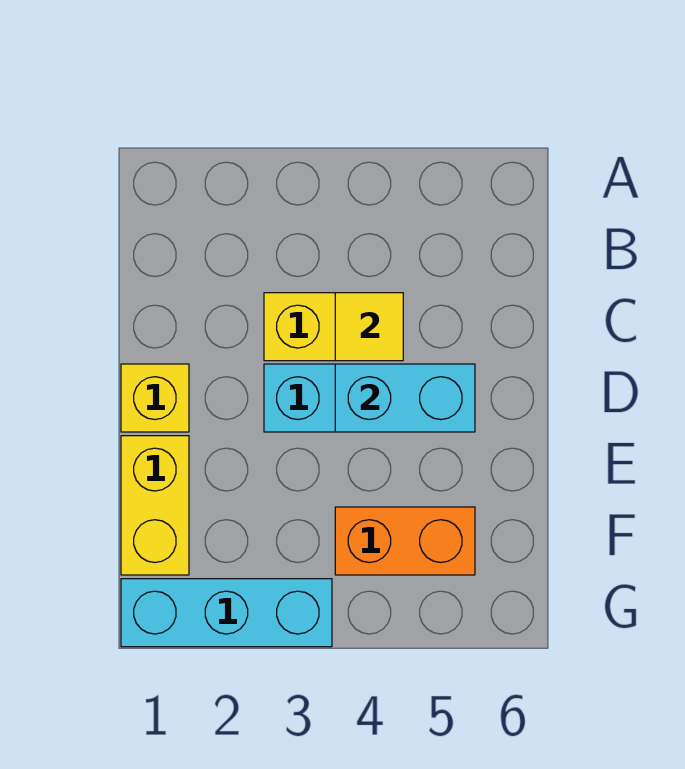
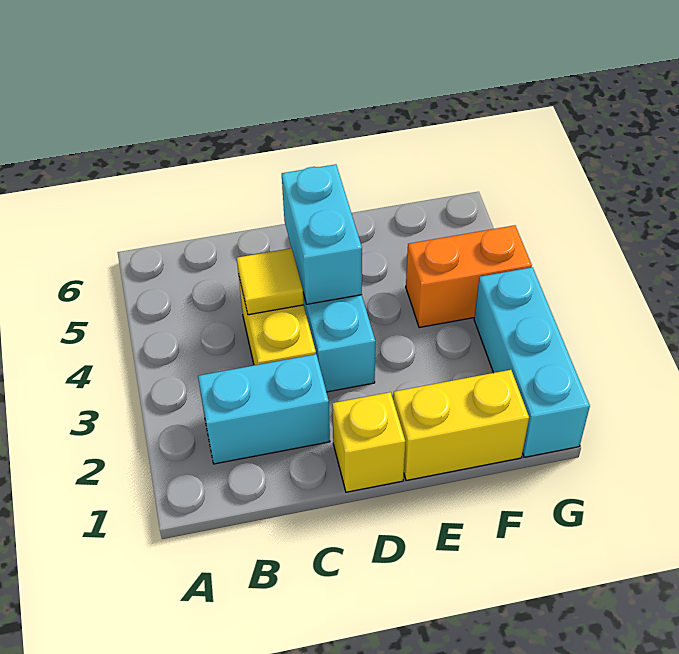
none -> cyan brick B2:C2 level 1
orange brick F4:F5 level 1 -> orange brick F4:G4 level 1

